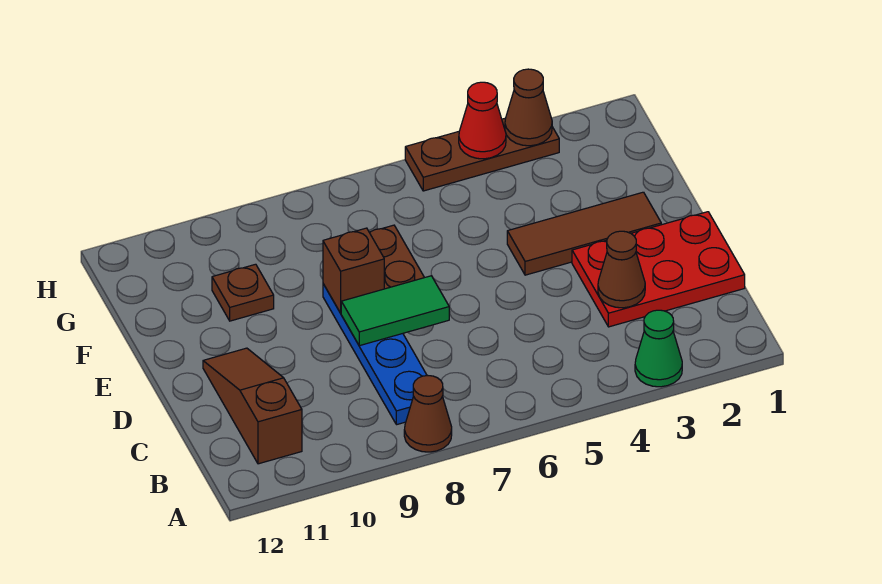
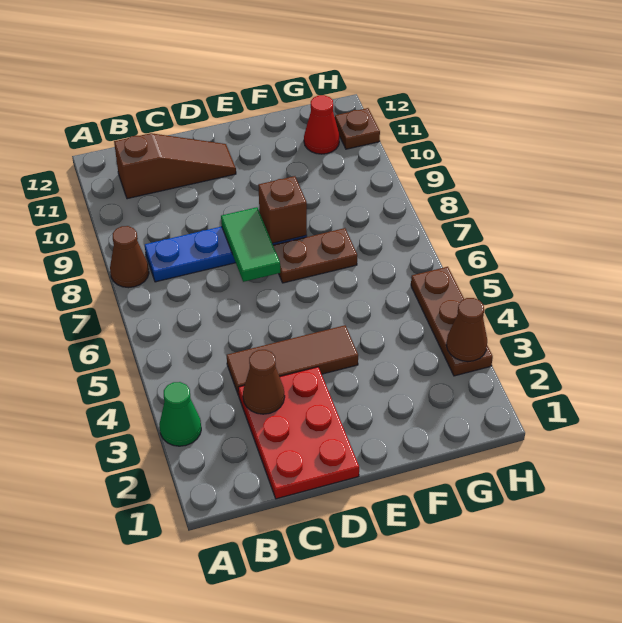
brown tile E2:E4 level 1 -> brown tile C4:E4 level 1
brown plate F10 level 1 -> brown plate H11 level 1
red cone H4 level 2 -> red cone G11 level 1

